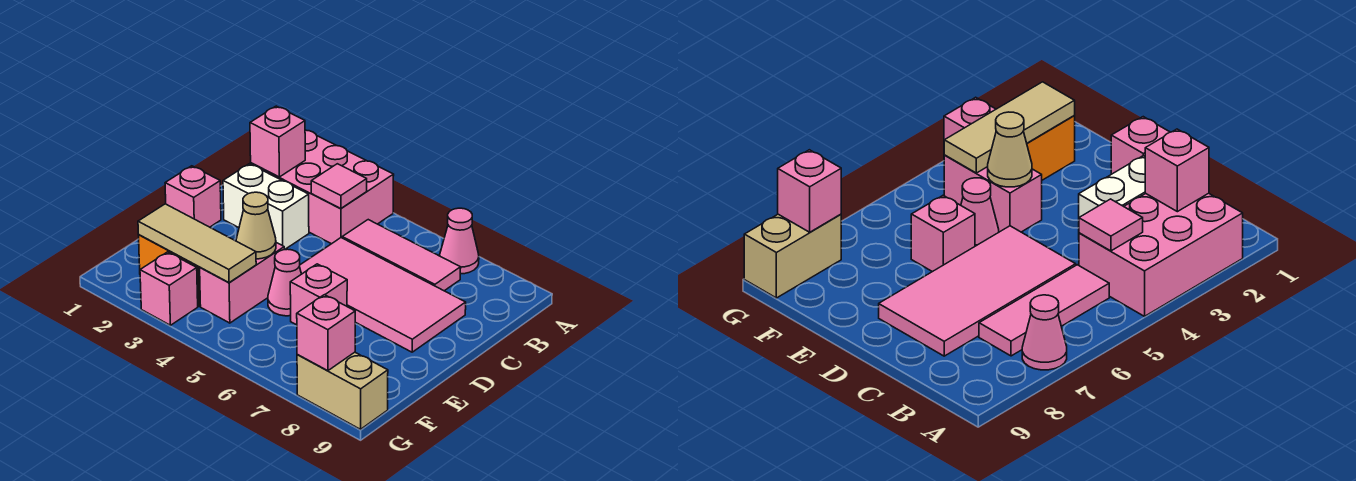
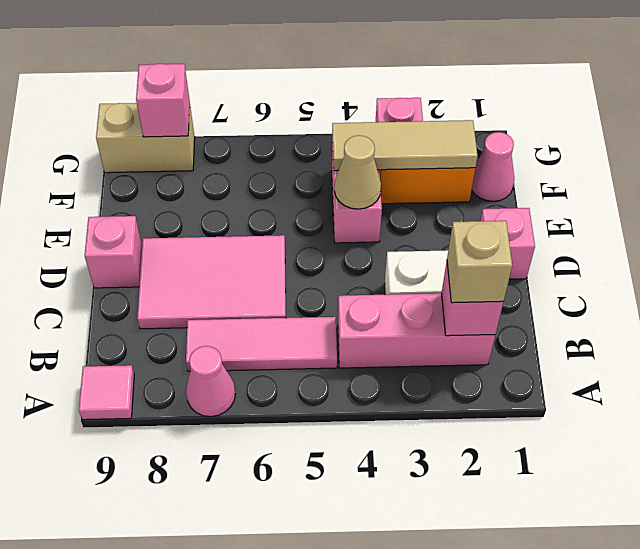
pink brick A2:B4 level 1 -> pink brick B2:B4 level 1
none -> tan brick B2 level 3
pink tile B4 level 2 -> pink tile A9 level 1
pink tile C5:D8 level 1 -> pink tile C6:D8 level 1
pink cone E5 level 1 -> pink cone F1 level 1
pink brick E6 level 1 -> pink brick D9 level 1

